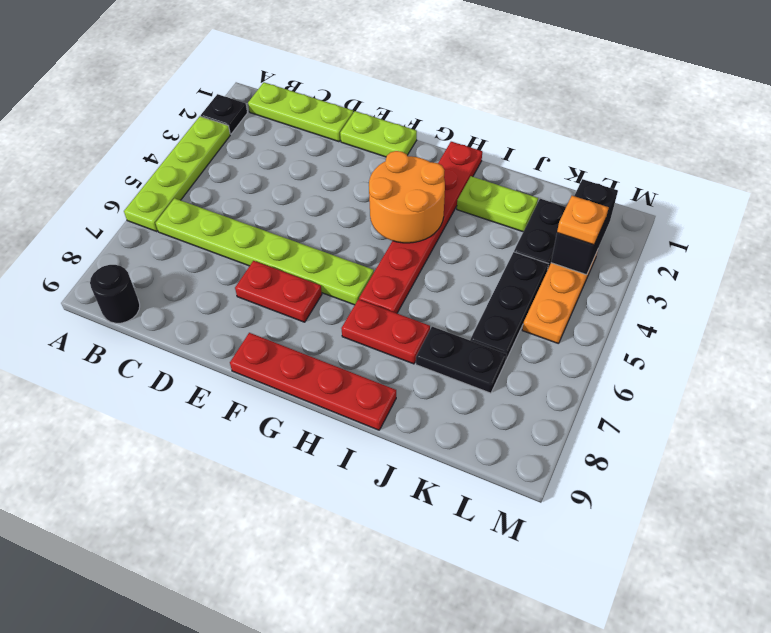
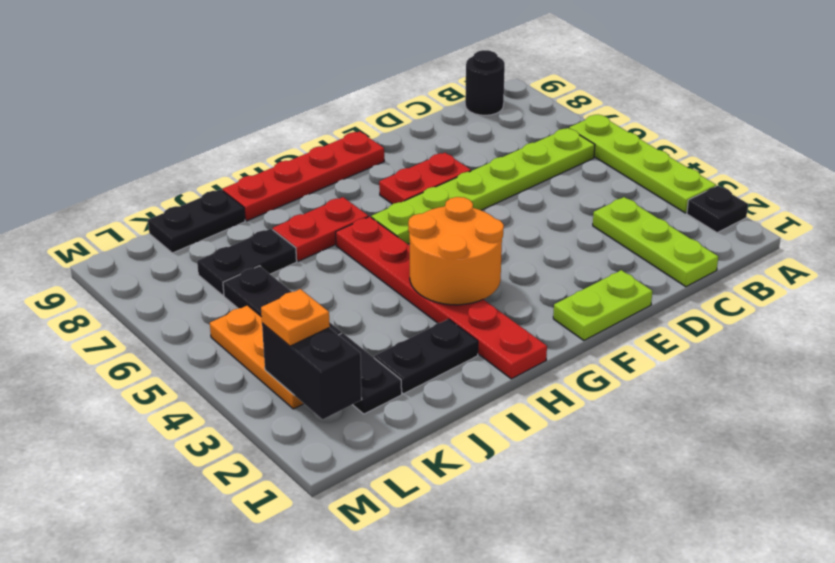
lime plate B1:D1 level 1 -> lime plate C1:C3 level 1
lime plate I2:J2 level 1 -> black plate I2:J2 level 1
none -> black plate J9:K9 level 1

